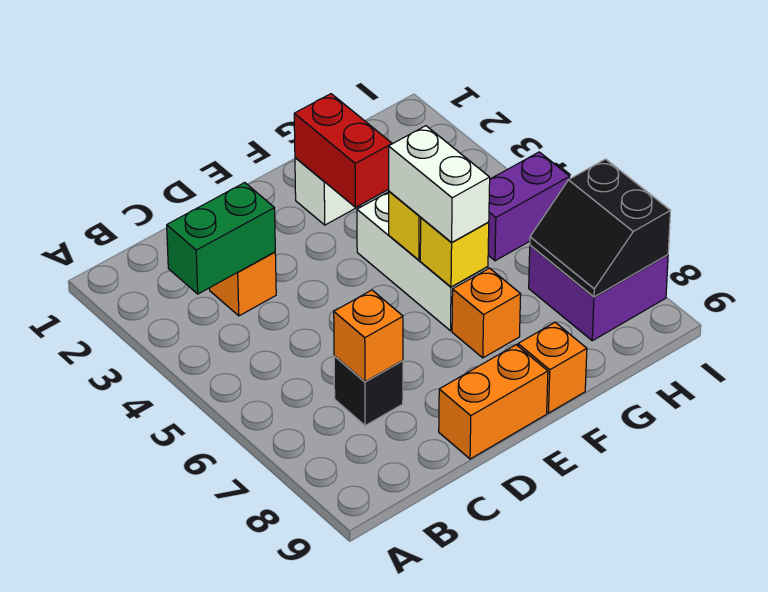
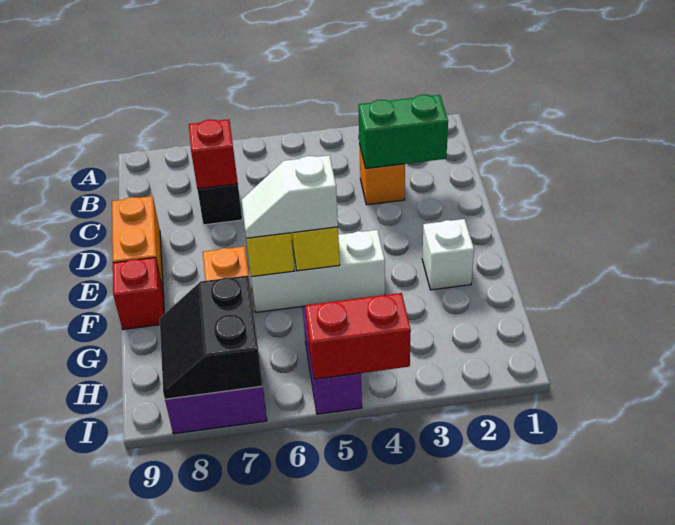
green brick B3:C3 level 2 -> green brick C2:C3 level 2
orange brick C7 level 2 -> red brick C7 level 2
red brick F2:F3 level 2 -> red brick I4:I5 level 2
white brick F5:F6 level 3 -> white slope F5:F6 level 3 top 5
orange brick F9 level 1 -> red brick F9 level 1
black slope H7:I8 level 2 top I -> black slope H7:I8 level 2 top 7

